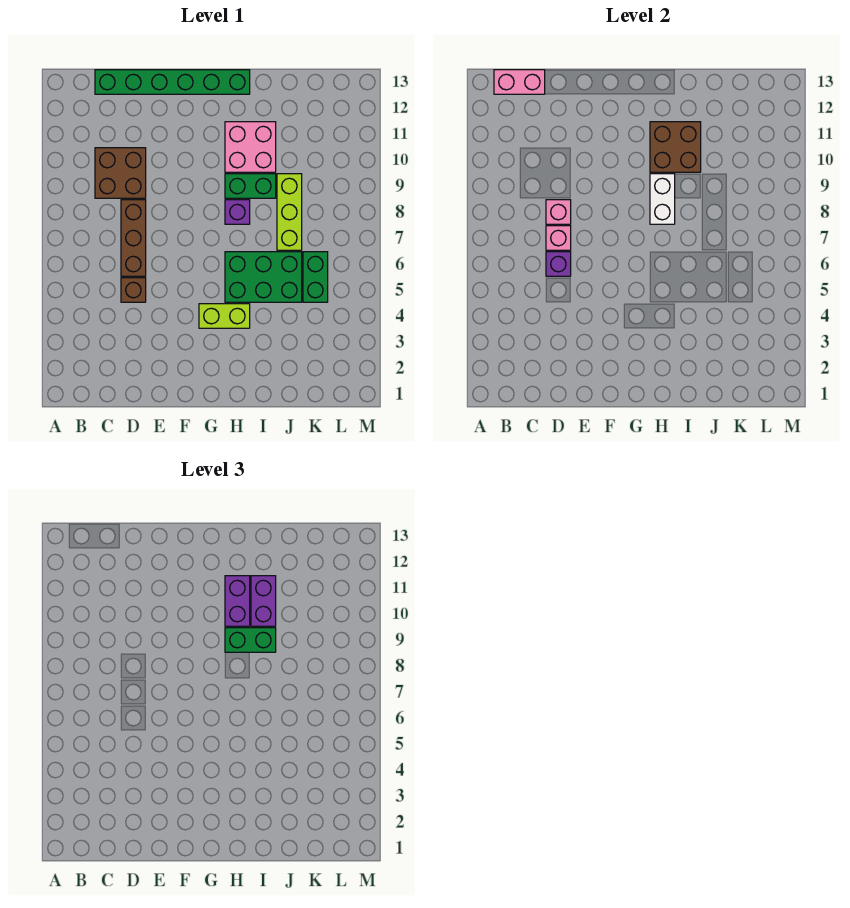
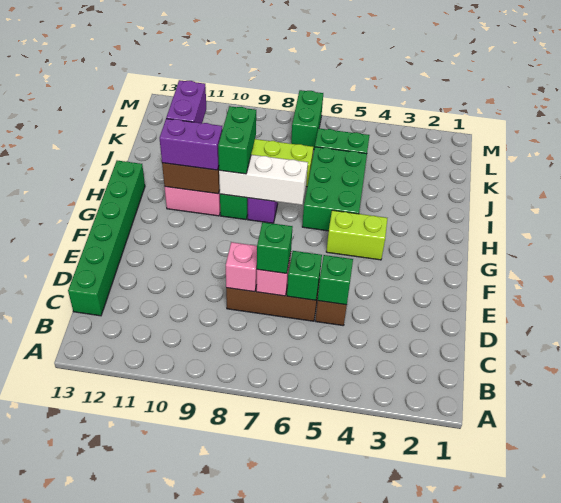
pink brick B13:C13 level 2 -> none
brown brick C9:D10 level 1 -> none
none -> green brick D5 level 2
purple brick D6 level 2 -> green brick D6 level 2
none -> green brick D7 level 3
lime brick G4:H4 level 1 -> lime brick G4:G5 level 1
white brick H8:H9 level 2 -> white brick H7:H9 level 2
purple brick I10:I11 level 3 -> purple brick I11:J11 level 3
none -> green brick L7:M7 level 1

